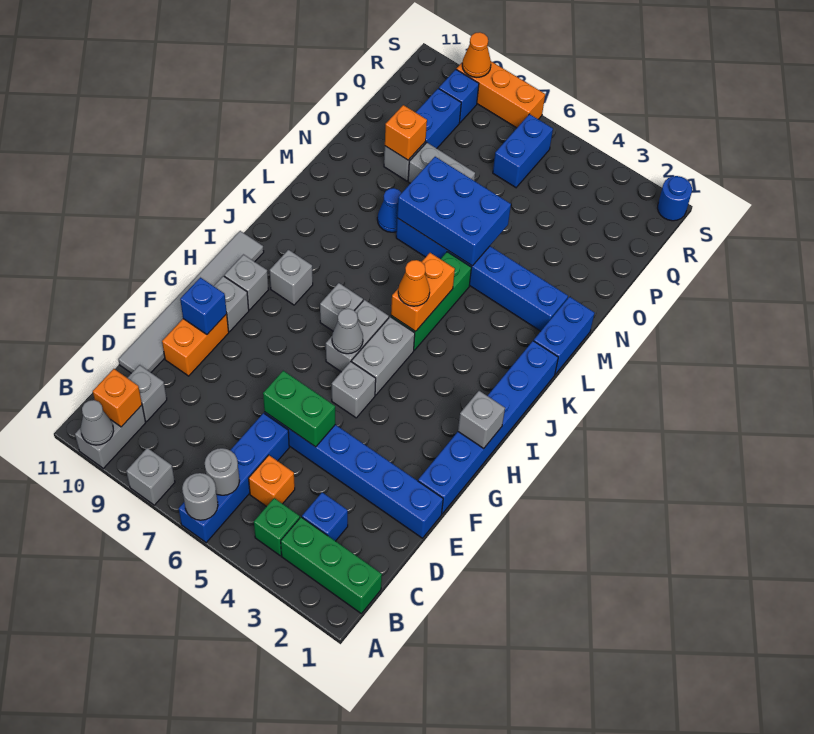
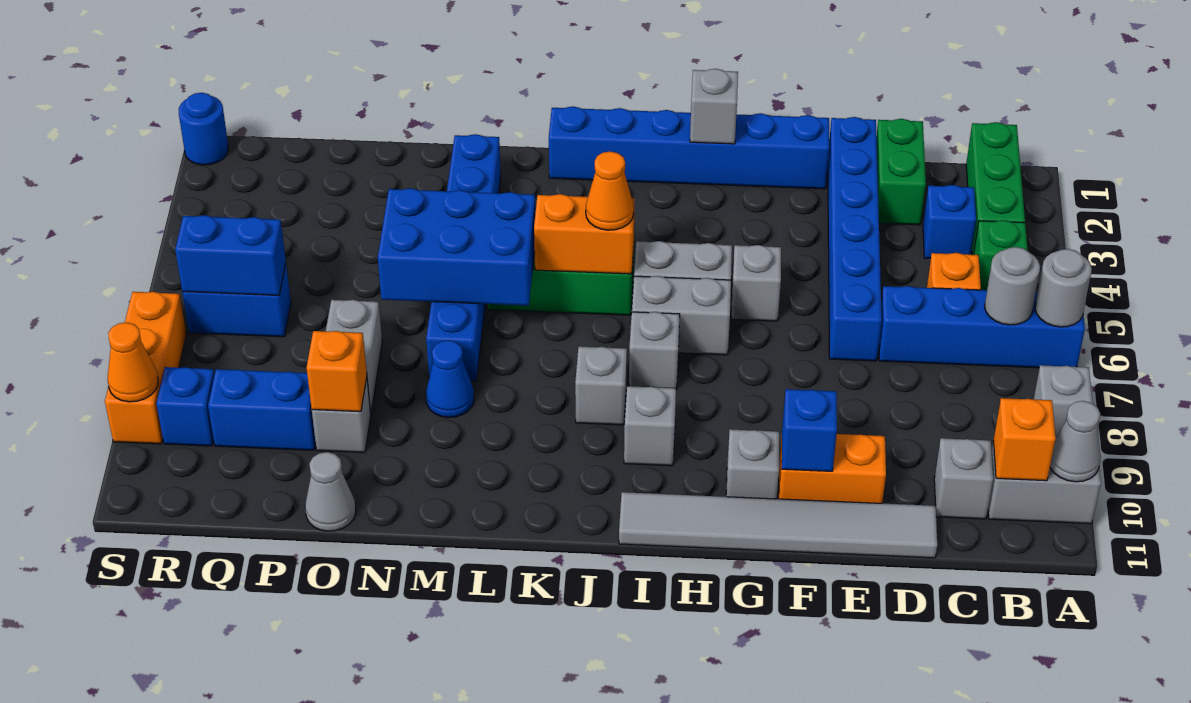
green brick E5:E6 level 2 -> green brick D1:D2 level 1
grey cone H6 level 2 -> grey cone O11 level 1
grey brick H10 level 1 -> grey brick J8 level 1
blue brick L1:M1 level 1 -> blue brick Q6:R6 level 2
blue brick M5:N7 level 2 -> blue brick L5:N6 level 2

